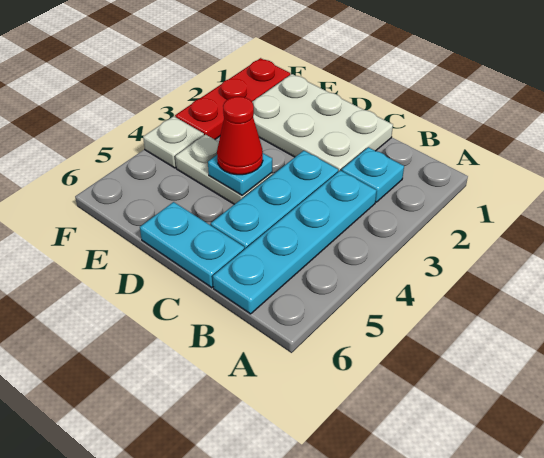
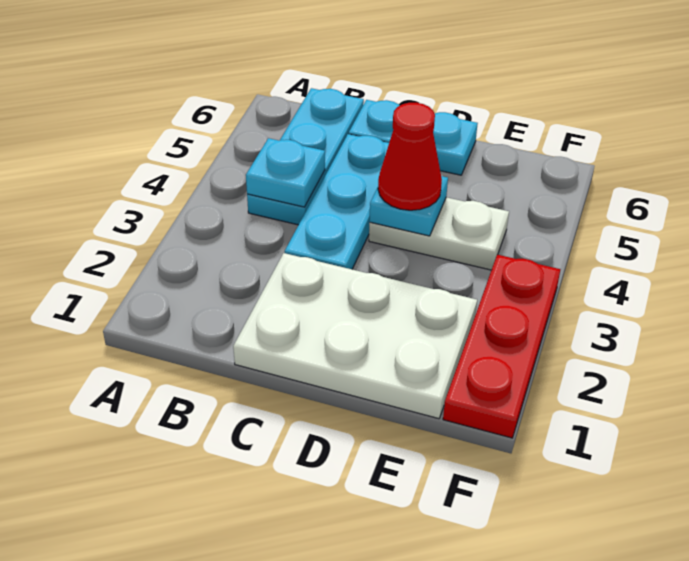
cyan plate B2 level 1 -> cyan plate B4 level 2
cyan plate B3:B6 level 1 -> cyan plate B4:B6 level 1
white plate F4 level 1 -> none

